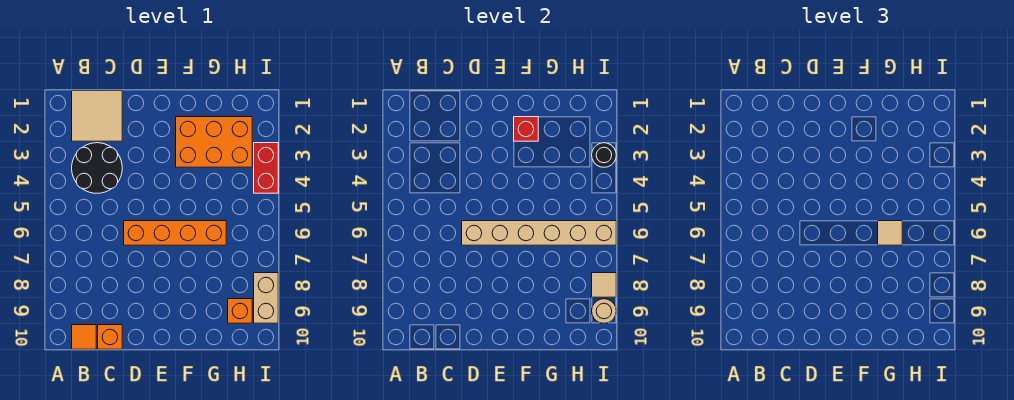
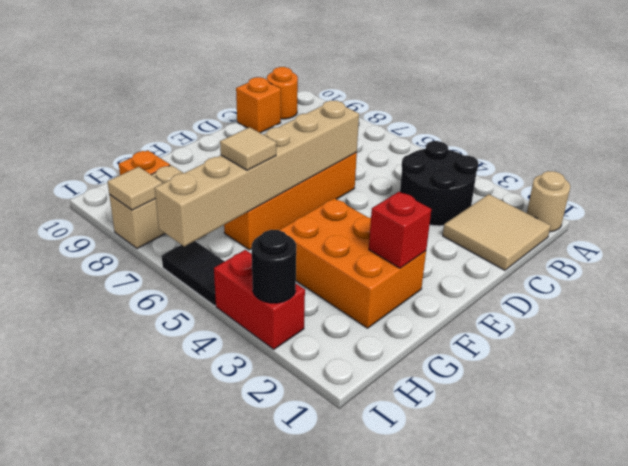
orange tile B10 level 1 -> orange round brick B10 level 1
orange brick F2:H3 level 1 -> orange brick F2:G4 level 1
none -> black tile I5:I6 level 1
tan brick I8:I9 level 1 -> tan brick H8:I8 level 1
tan round brick I9 level 2 -> tan round brick A1 level 1

